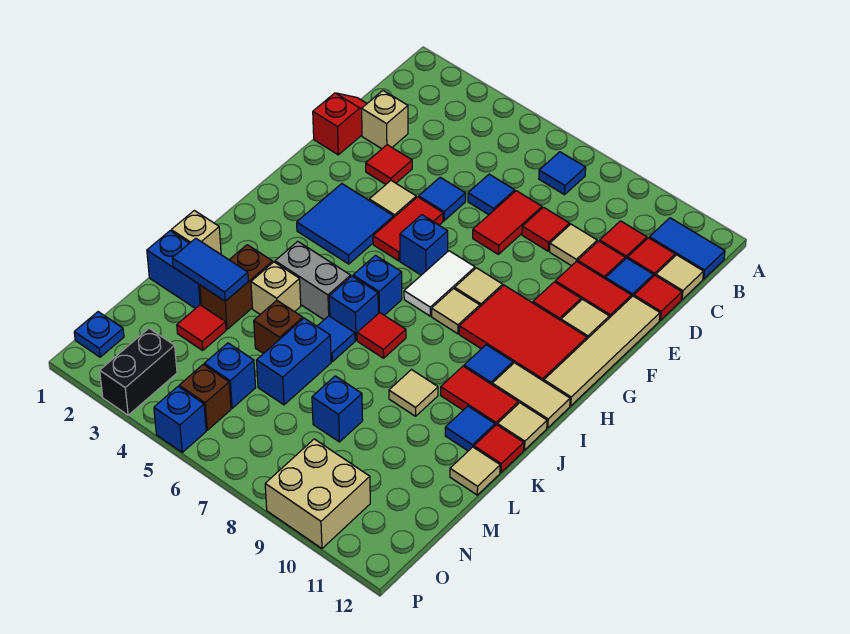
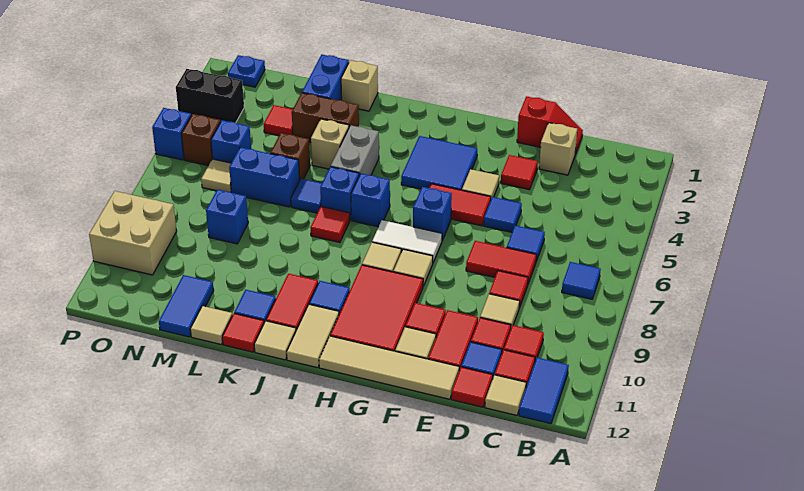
tan tile K9 level 1 -> tan tile N6 level 1
blue tile L2:L3 level 2 -> blue tile M11:M12 level 1

